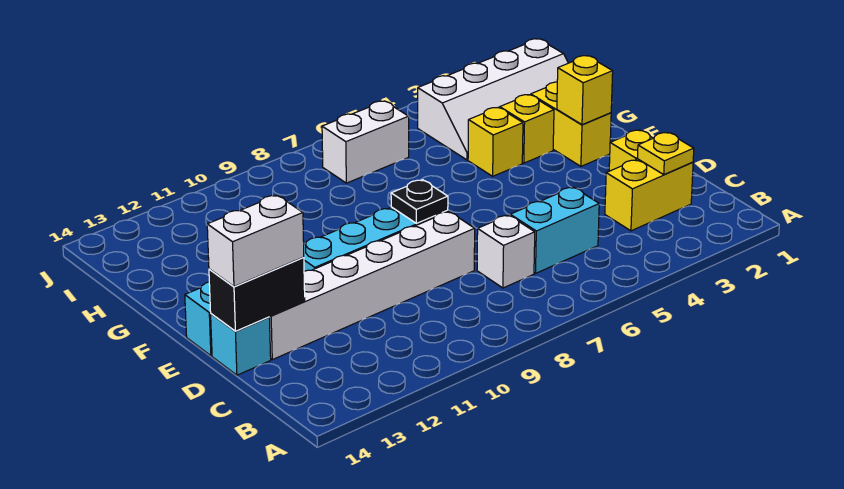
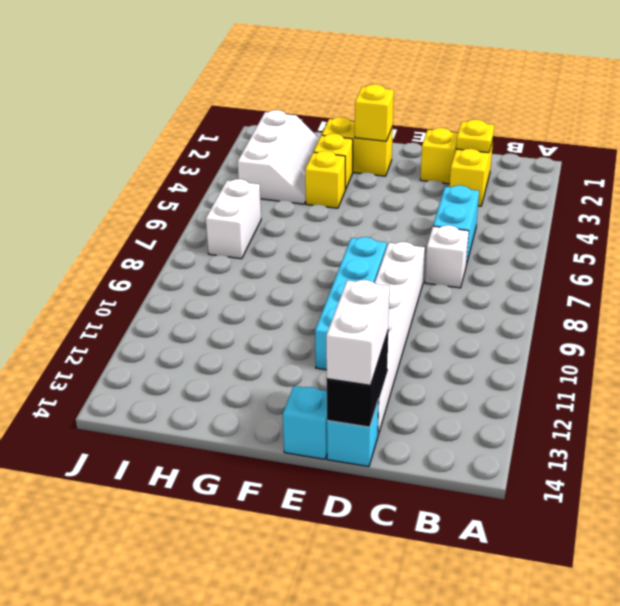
black plate E8 level 2 -> none
white slope H1:I4 level 1 top I -> white slope H2:I4 level 1 top I

